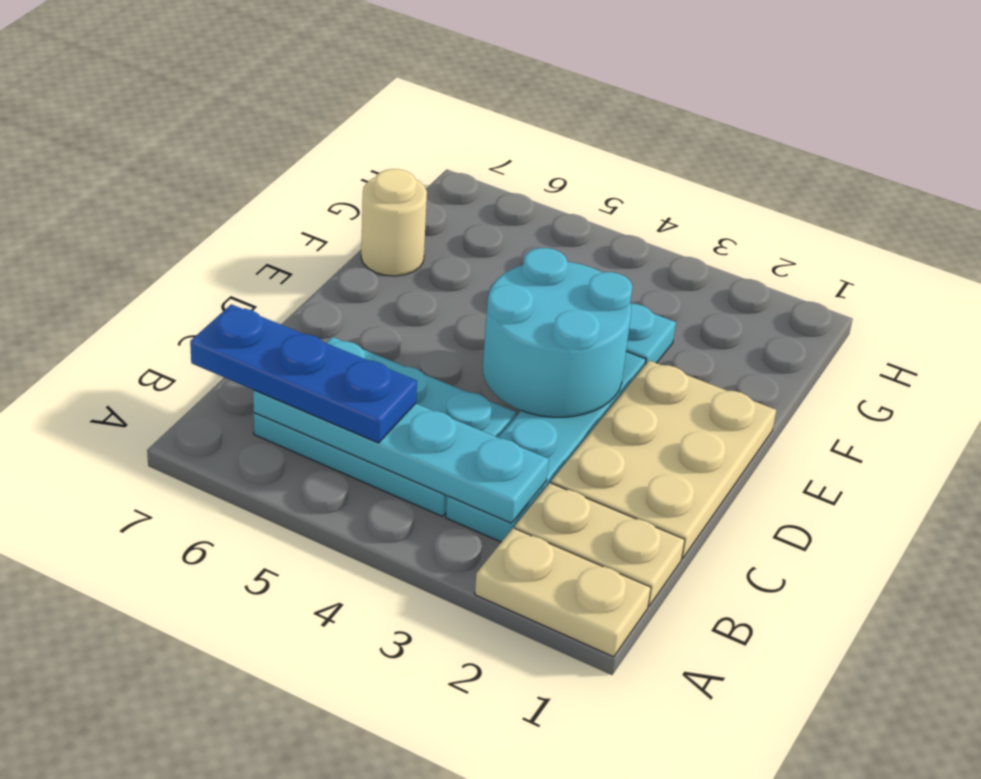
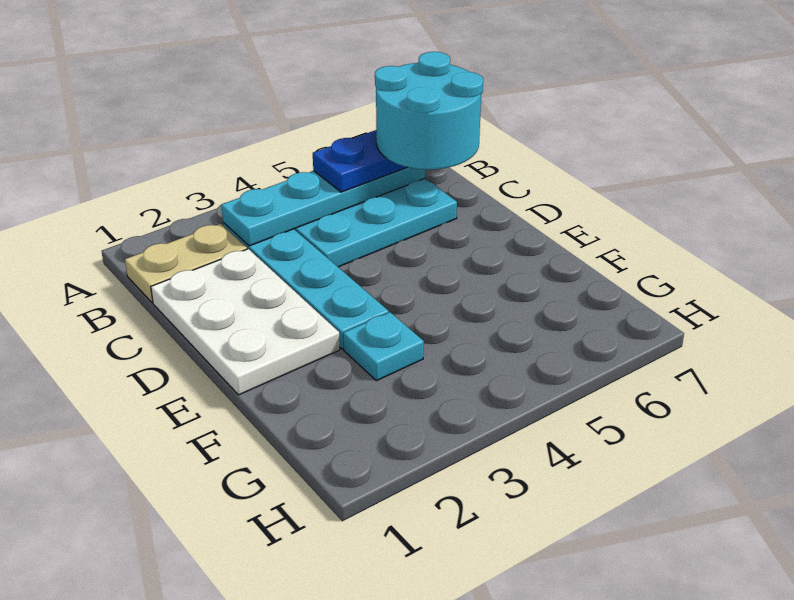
tan plate A1:A2 level 1 -> none
tan plate C1:E2 level 1 -> white plate C1:E2 level 1
cyan round brick D3:E4 level 2 -> cyan round brick B6:C7 level 4
tan round brick F7 level 1 -> none

